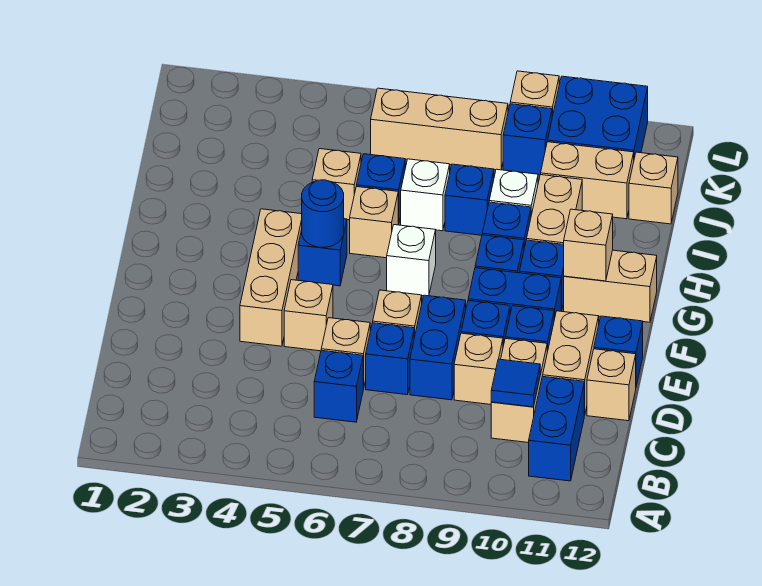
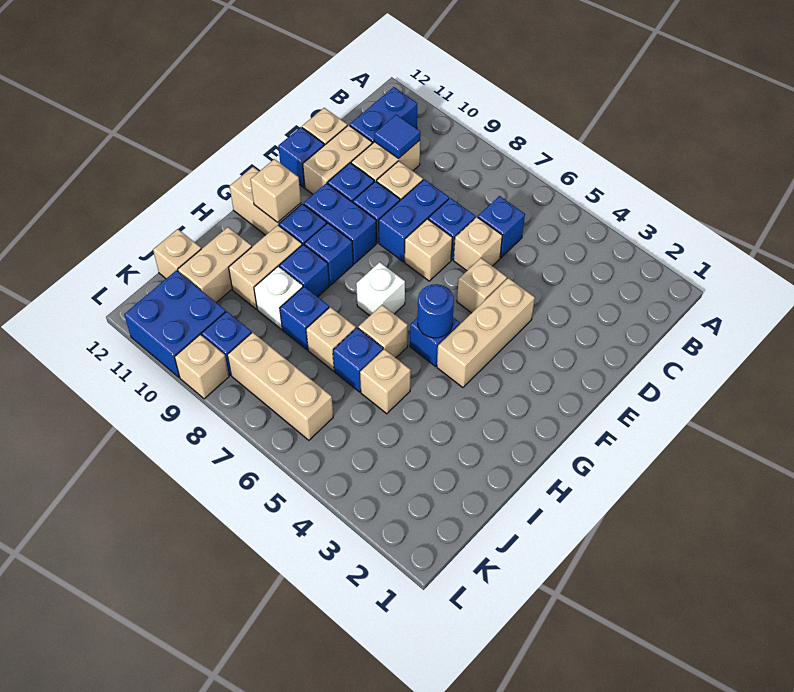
white brick I7 level 1 -> tan brick I7 level 1
tan brick J10:J11 level 1 -> tan brick I11:J11 level 1

